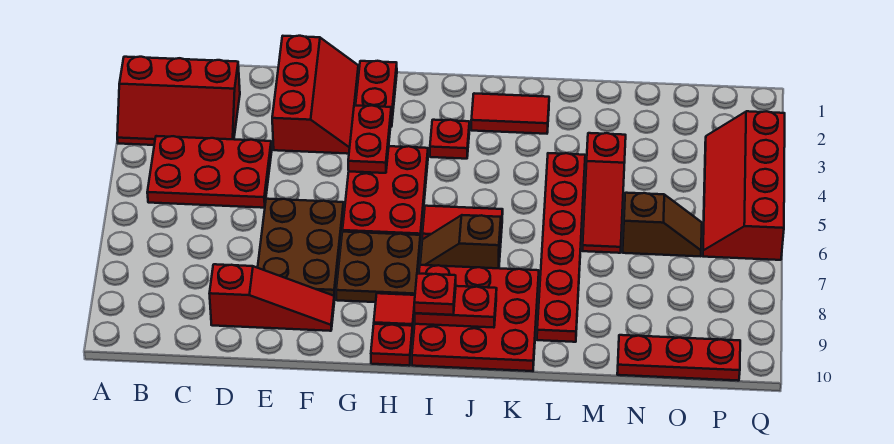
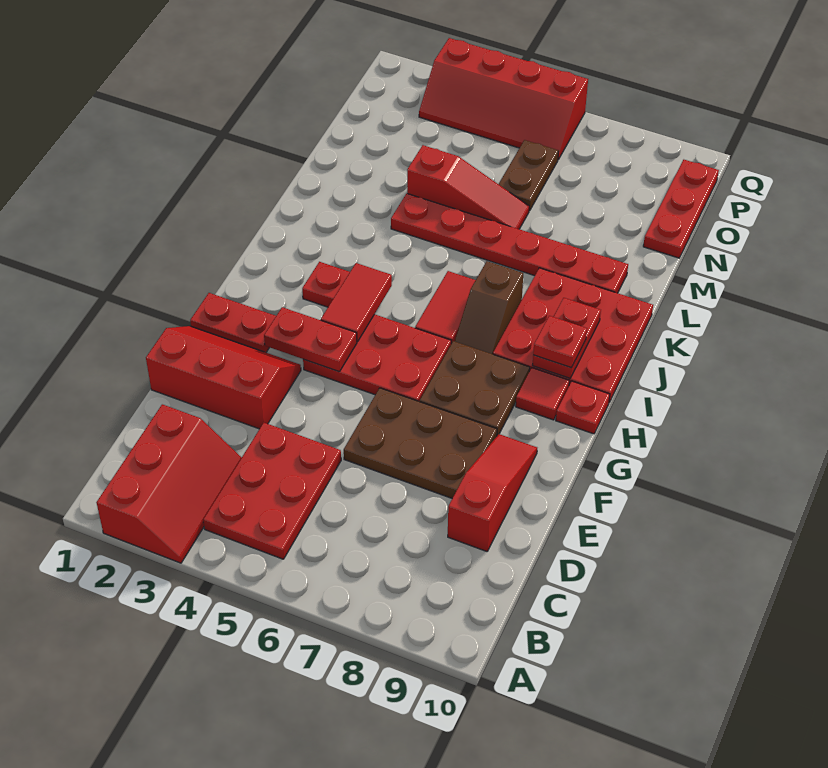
red tile J2:K2 level 1 -> red tile H4:I4 level 2
brown slope N6:O6 level 1 top N -> brown plate N6:O6 level 1

